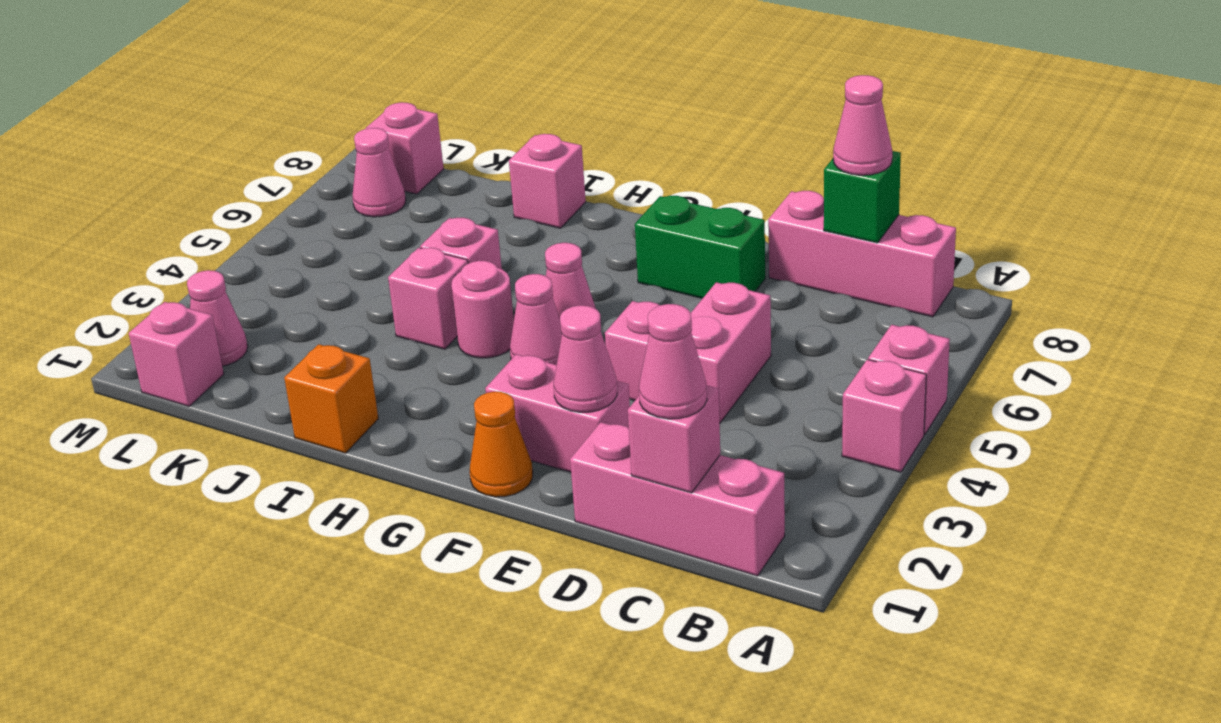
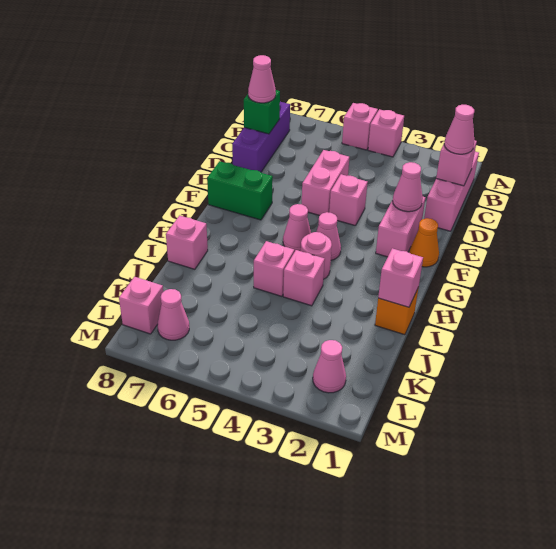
pink brick B8:D8 level 1 -> purple brick B8:D8 level 1
pink brick D4:D5 level 1 -> pink brick D5:E5 level 1
green brick E7:F7 level 1 -> green brick F7:F8 level 1
pink brick L1 level 1 -> pink brick I1 level 2

